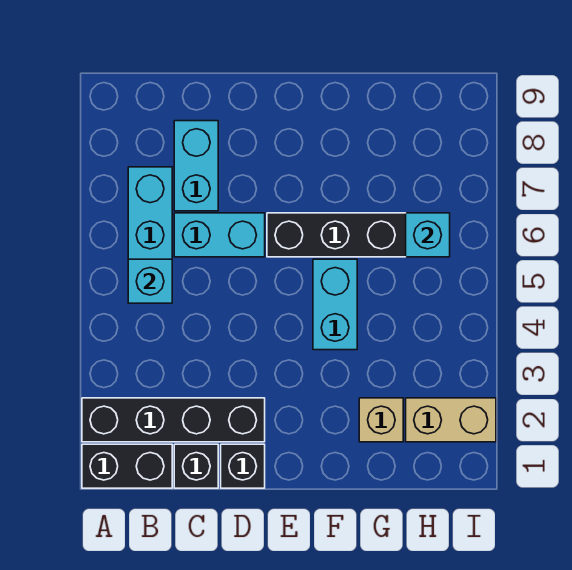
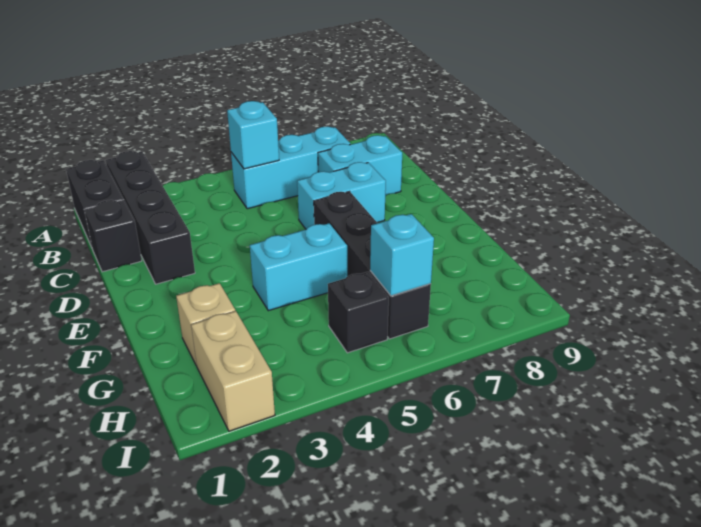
cyan brick C6:D6 level 1 -> cyan brick D6:D7 level 1
black brick D1 level 1 -> black brick H5 level 1

